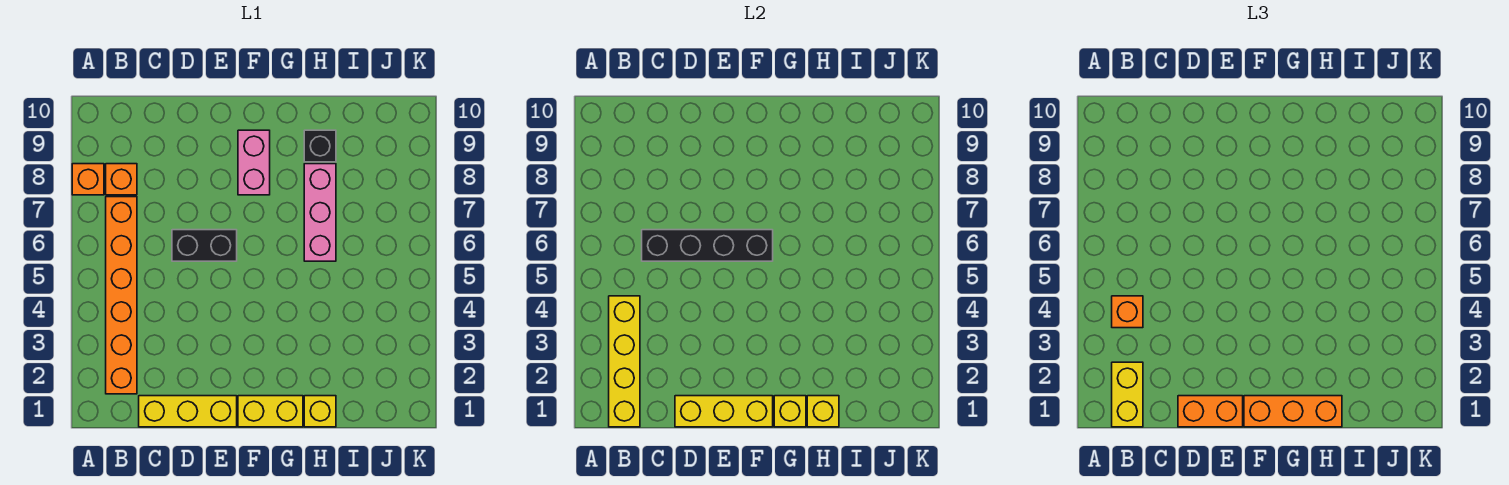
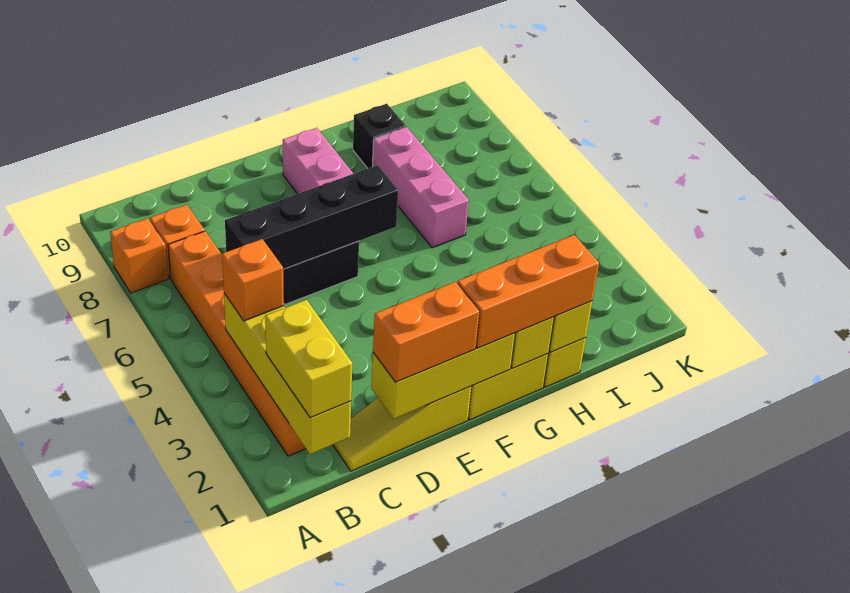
yellow brick C1:E1 level 1 -> yellow slope C1:E1 level 1 top E

